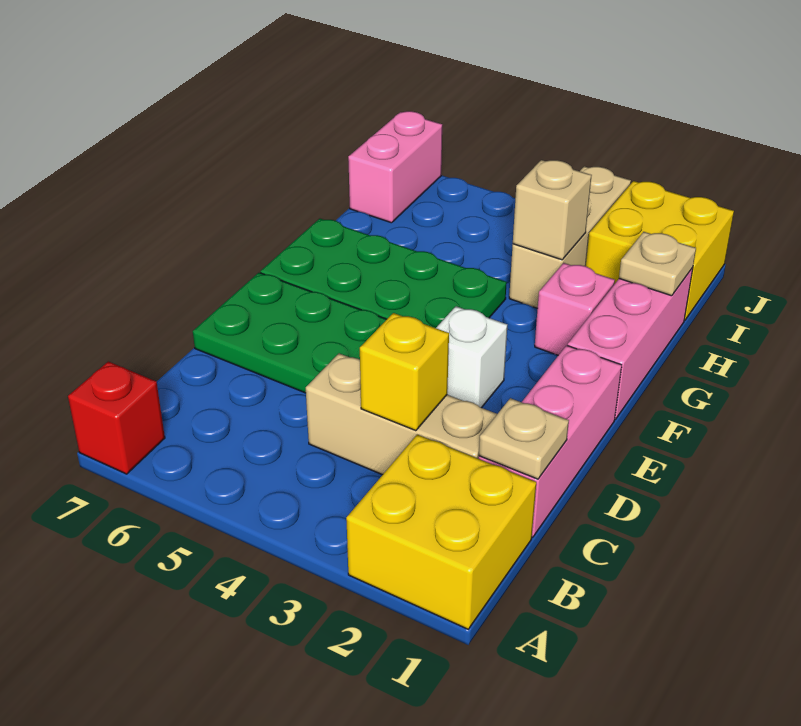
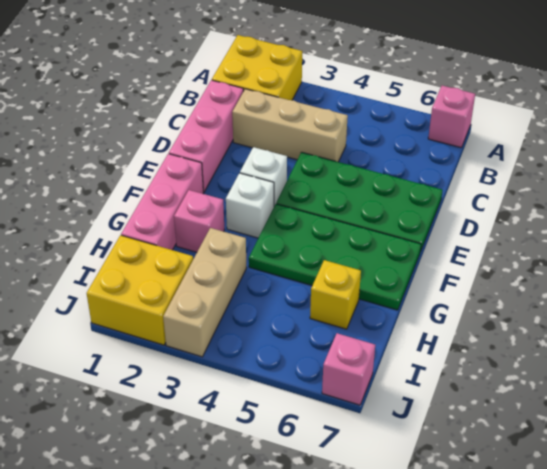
red brick A7 level 1 -> pink brick A7 level 1
tan plate C1 level 2 -> none
yellow brick C3 level 2 -> yellow brick H6 level 1
none -> white brick F3 level 1
tan plate H1 level 2 -> none
tan brick H3 level 2 -> none
pink brick I7:J7 level 1 -> pink brick J7 level 1

